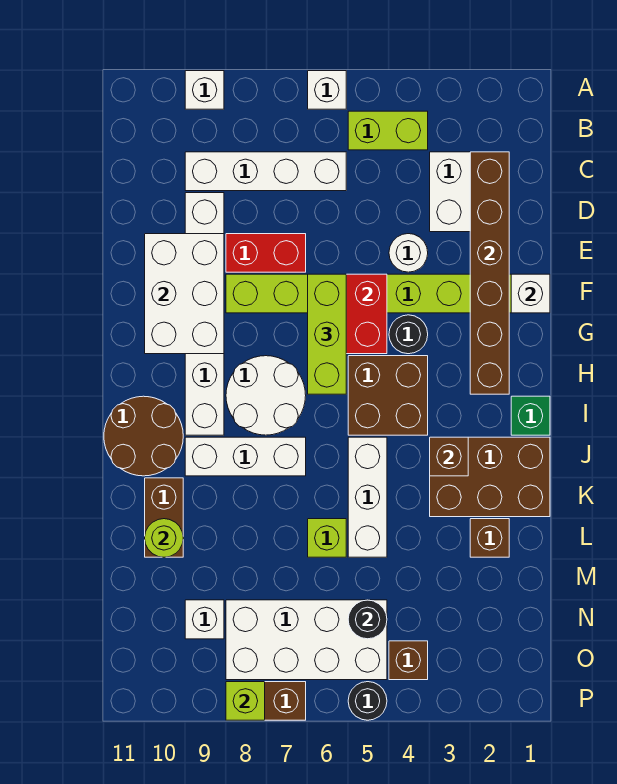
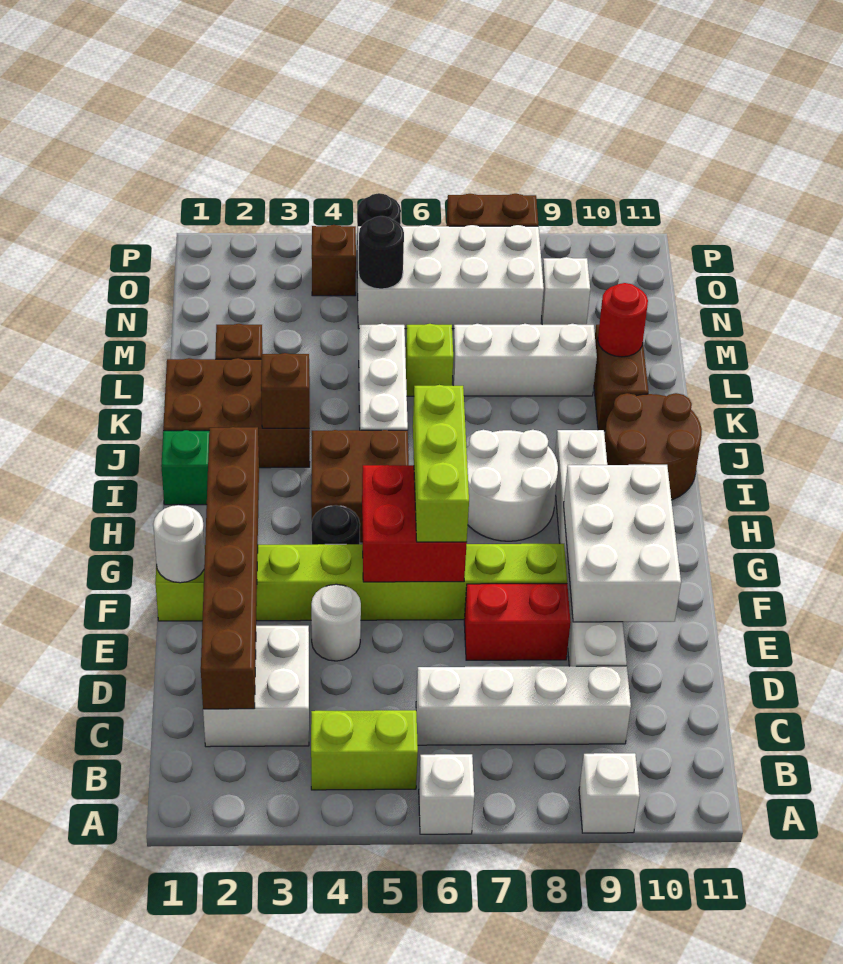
white brick F1 level 2 -> white round brick F1 level 2
white brick J7:J9 level 1 -> white brick L7:L9 level 1
lime round brick L10 level 2 -> red round brick L10 level 2
lime brick P8 level 2 -> none

